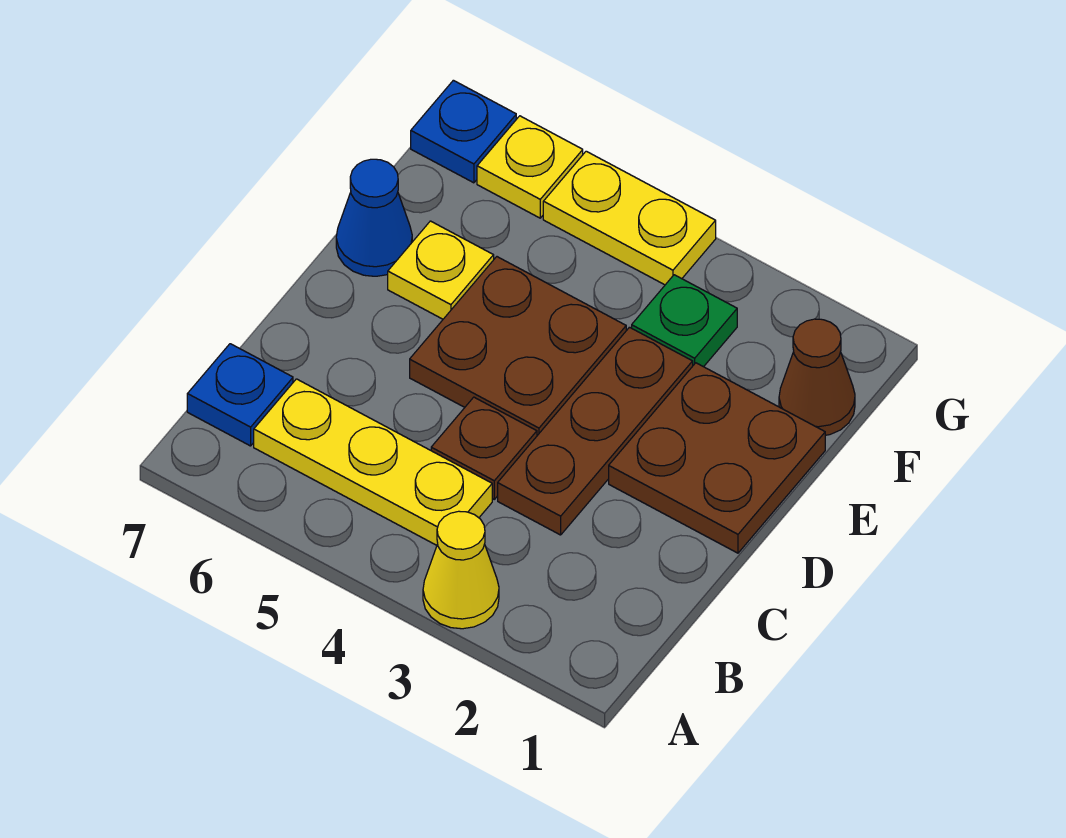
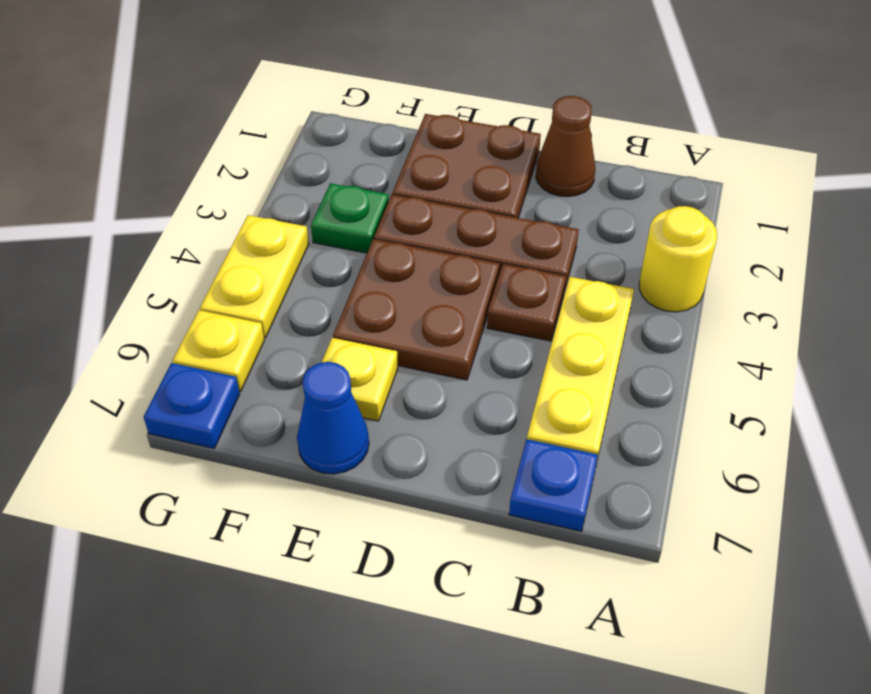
yellow cone A3 level 1 -> yellow round brick A3 level 1
brown cone F1 level 1 -> brown cone C1 level 1

